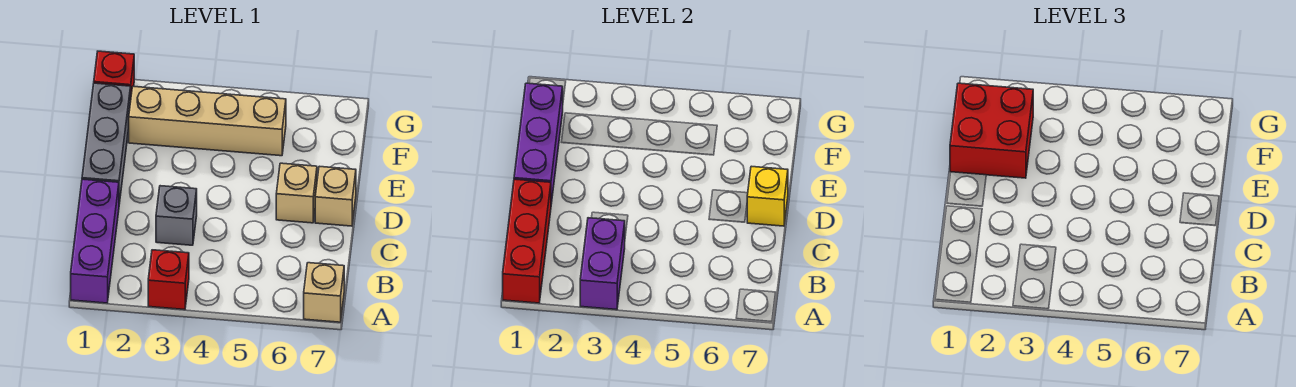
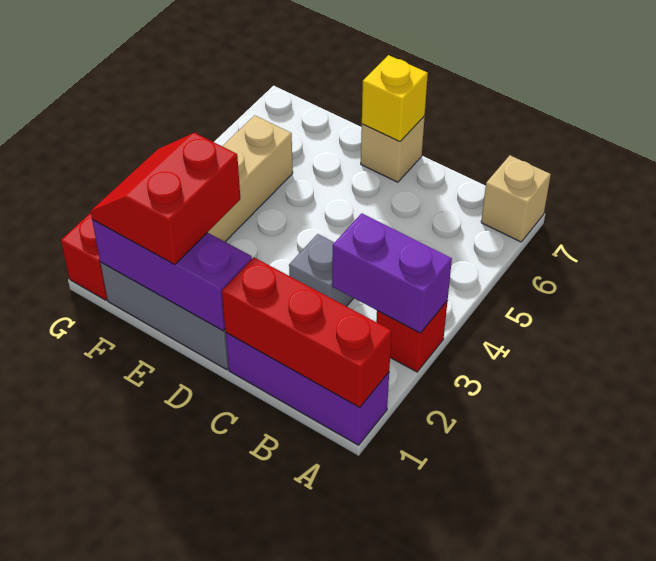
tan brick D6 level 1 -> none
red brick E1:F2 level 3 -> red slope E1:F2 level 3 top E

